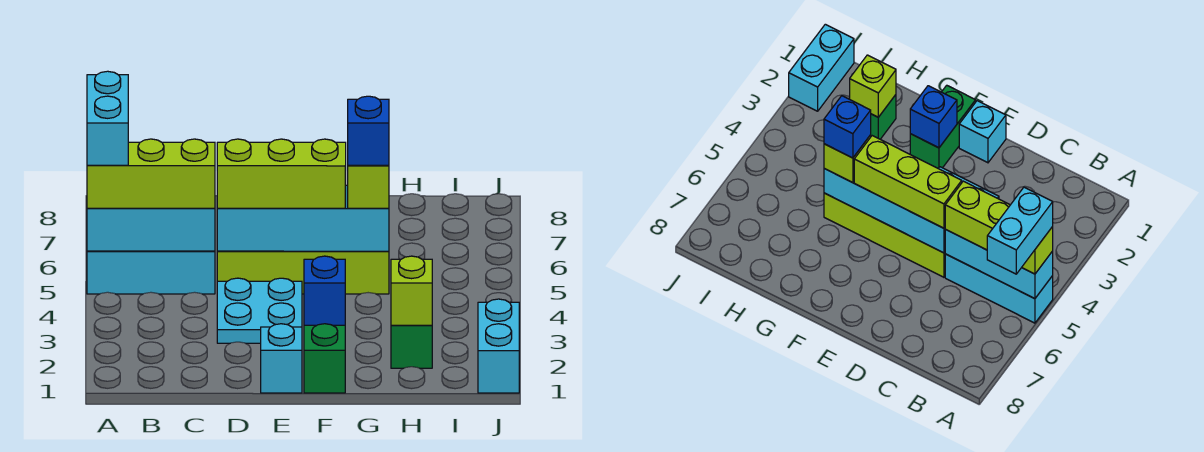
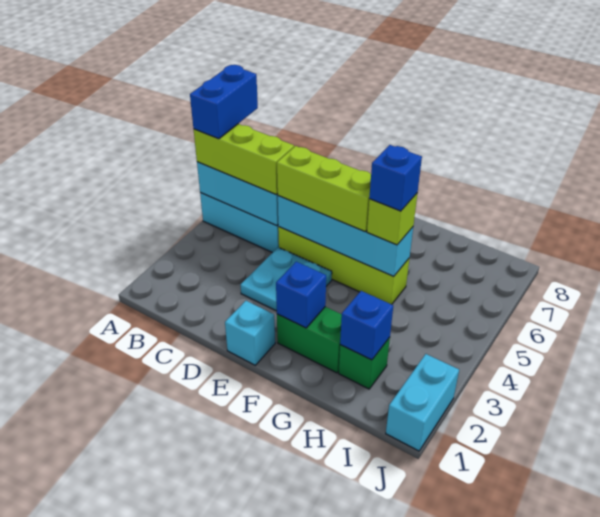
cyan brick A5:A6 level 4 -> blue brick A5:A6 level 4
green brick F1:F2 level 1 -> green brick F2:G2 level 1
lime brick H2 level 2 -> blue brick H2 level 2

